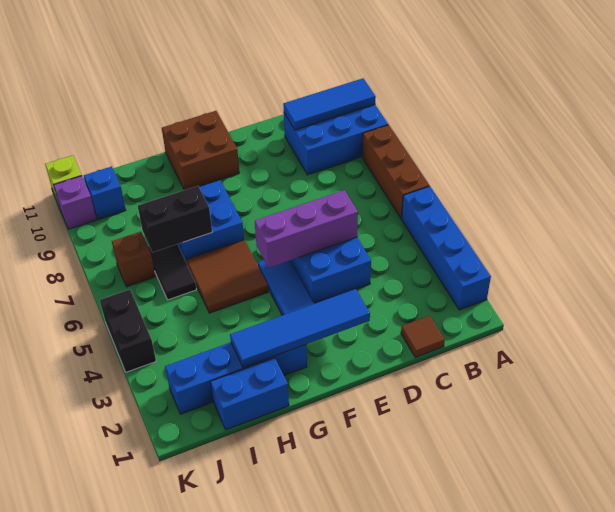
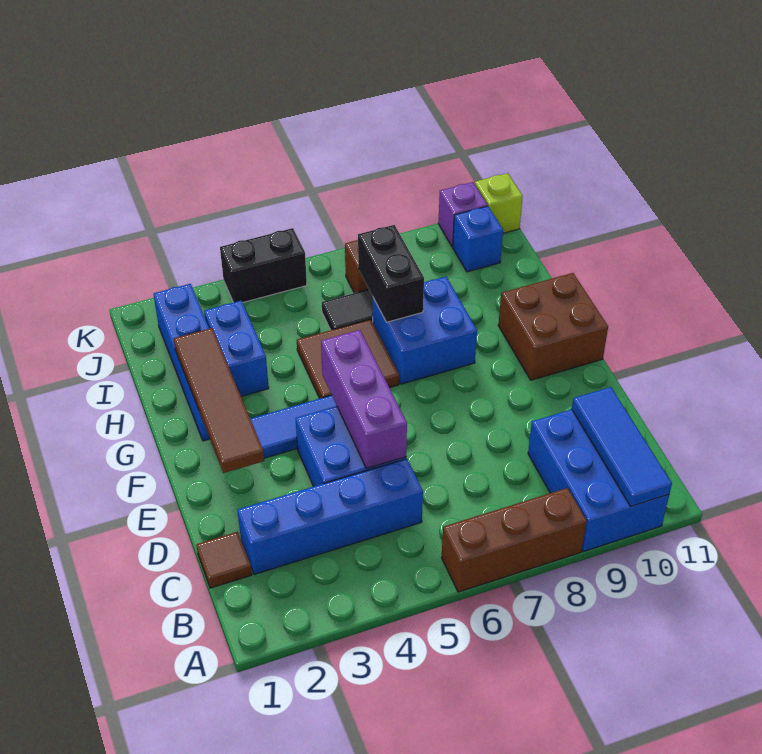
blue brick A2:A5 level 1 -> blue brick C2:C5 level 1
blue tile E2:H2 level 2 -> brown tile E2:H2 level 2
blue brick H1:I1 level 1 -> blue brick H3:I3 level 1

